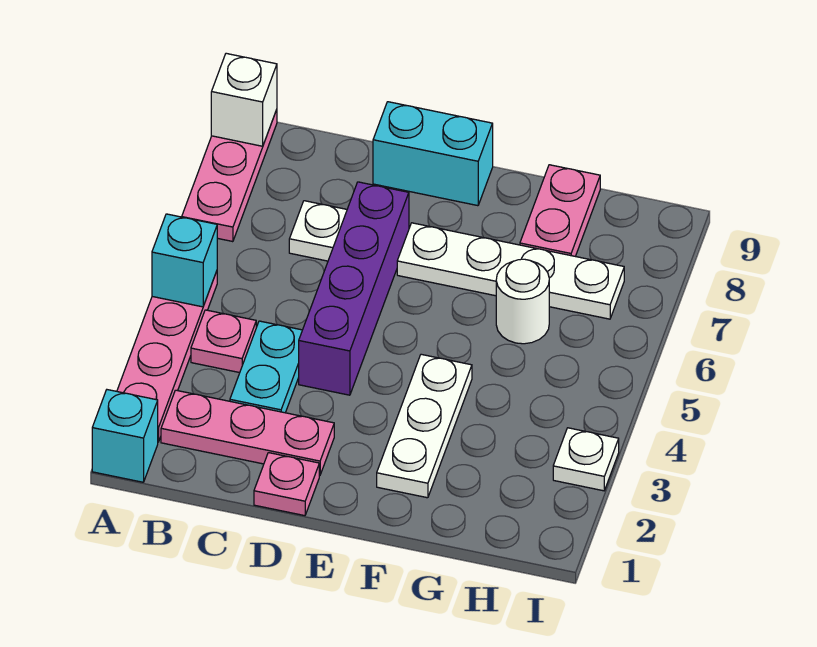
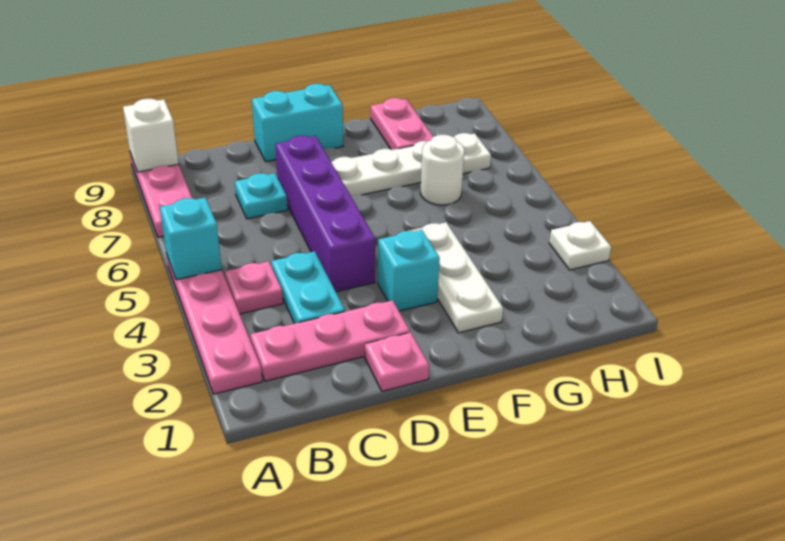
cyan brick A1 level 1 -> cyan brick E3 level 1
white plate C7 level 1 -> cyan plate C7 level 1

